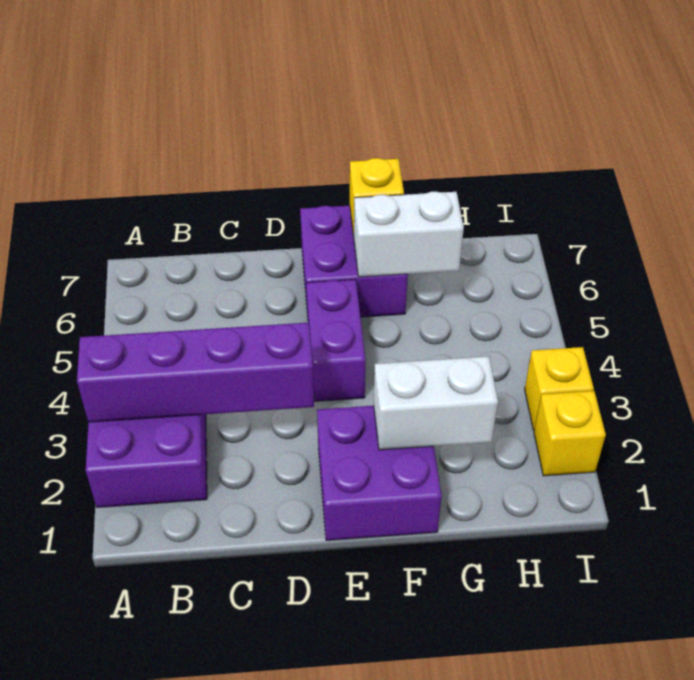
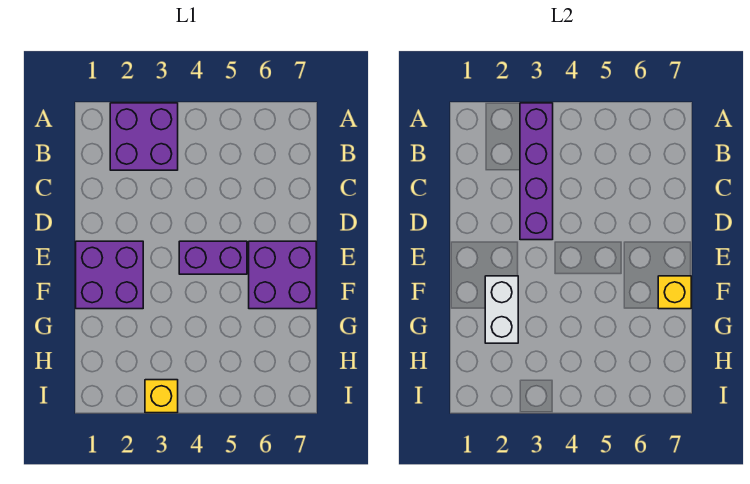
white brick F6:G6 level 2 -> none
yellow brick I2 level 1 -> none

